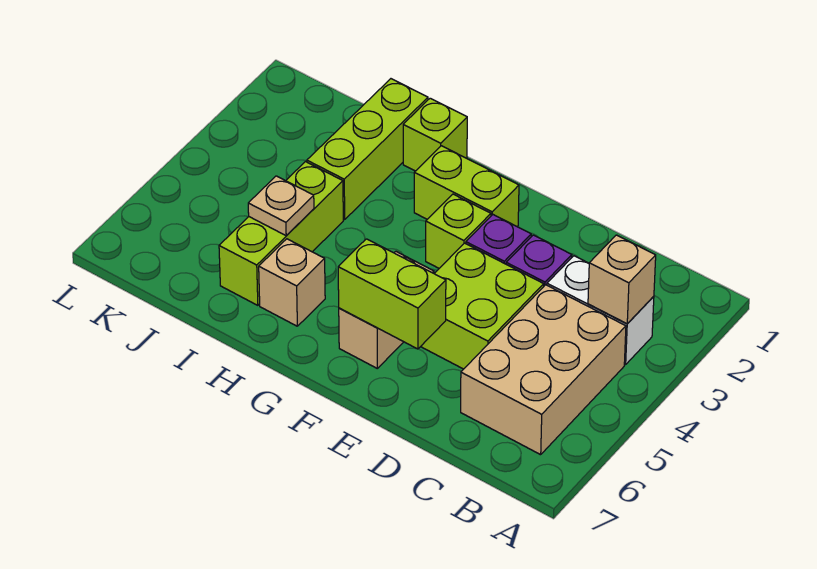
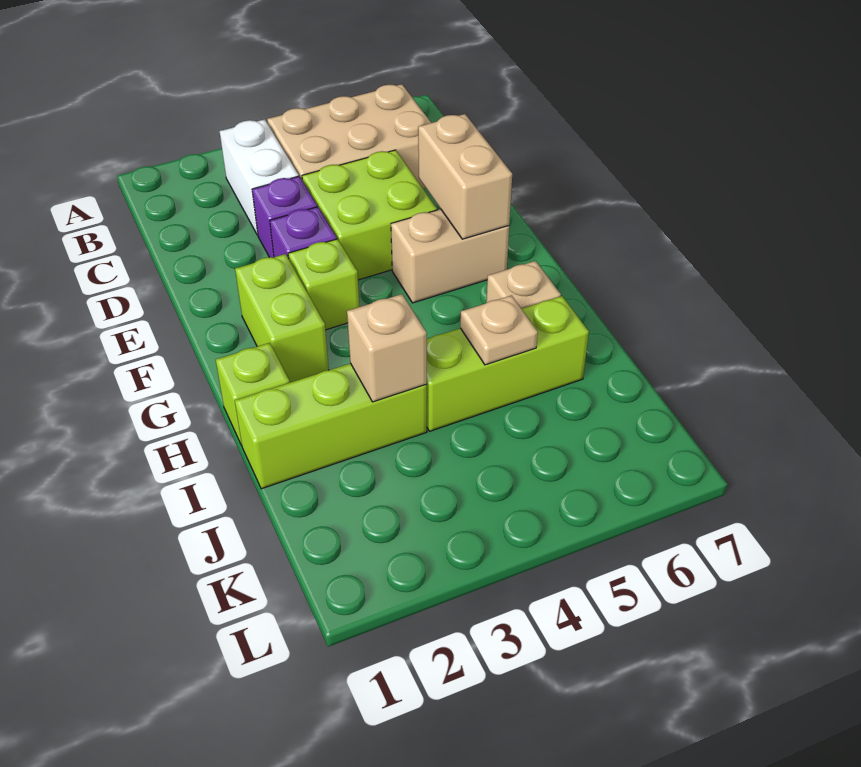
tan brick B3 level 2 -> tan brick I3 level 2
lime brick E6:F6 level 2 -> tan brick E6:F6 level 2

